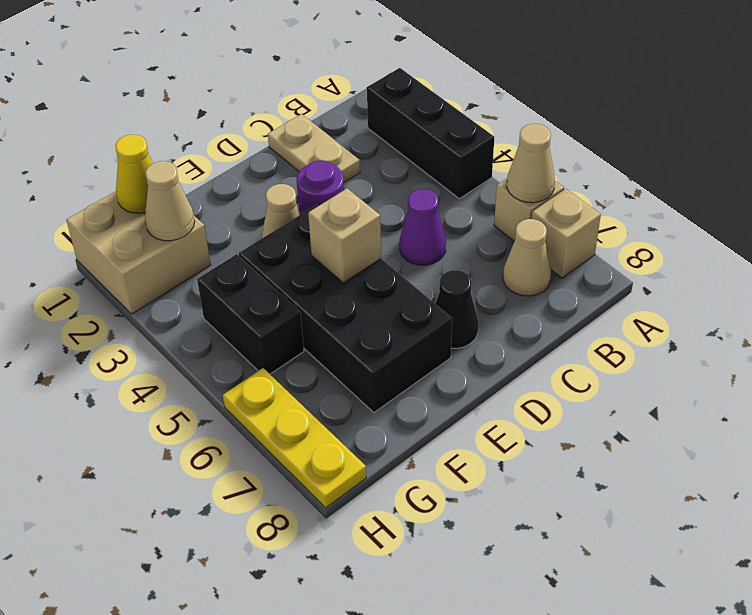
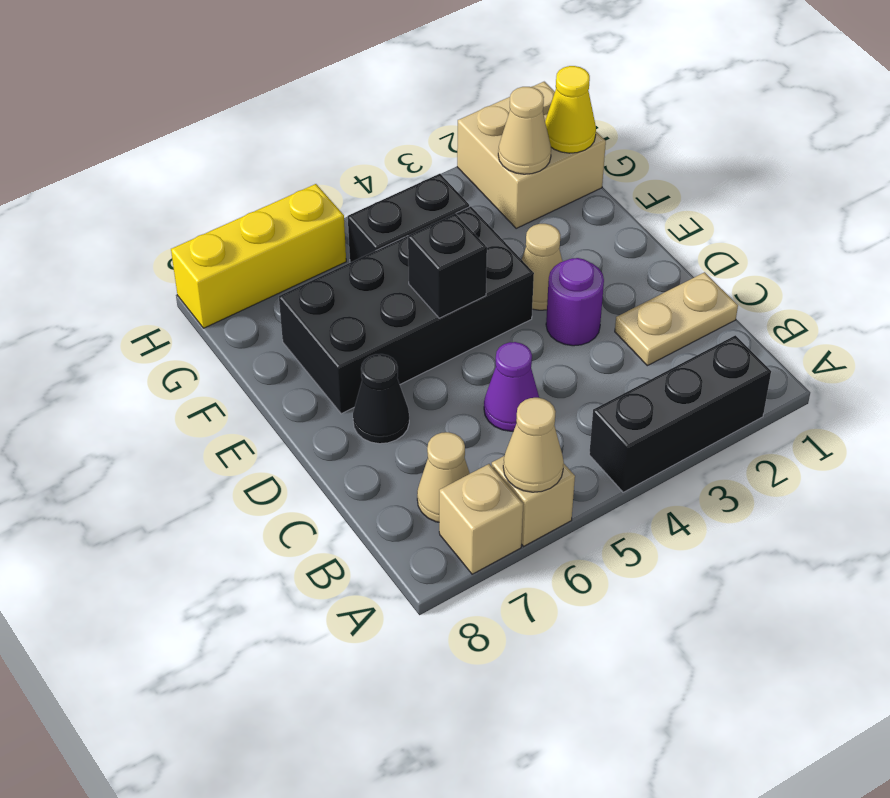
tan brick E5 level 2 -> black brick E5 level 2
yellow plate H6:H8 level 1 -> yellow brick H6:H8 level 1

